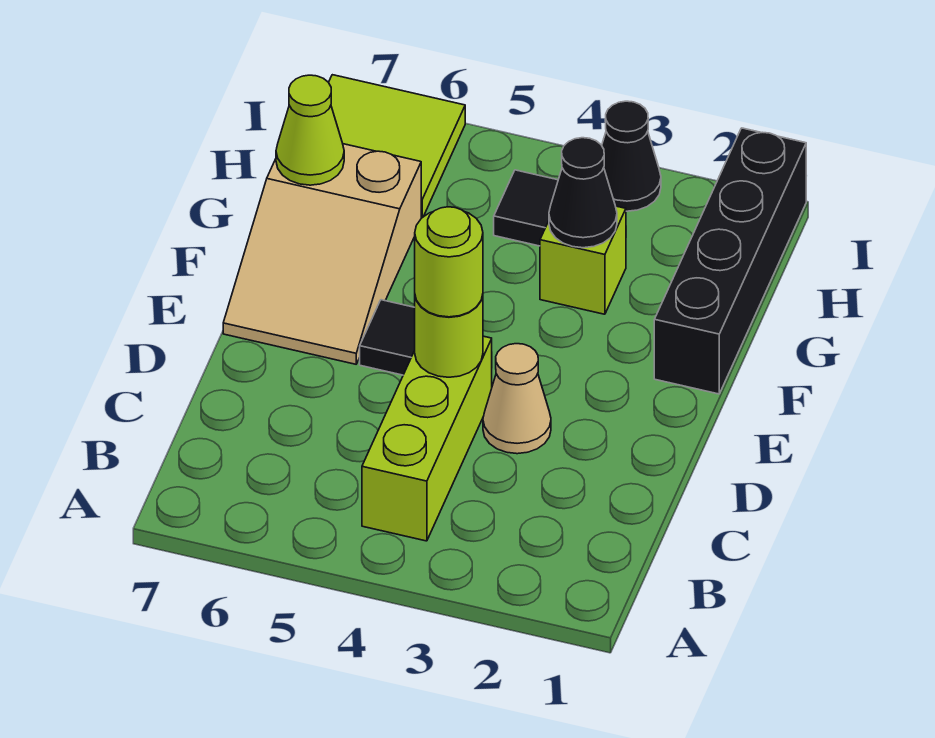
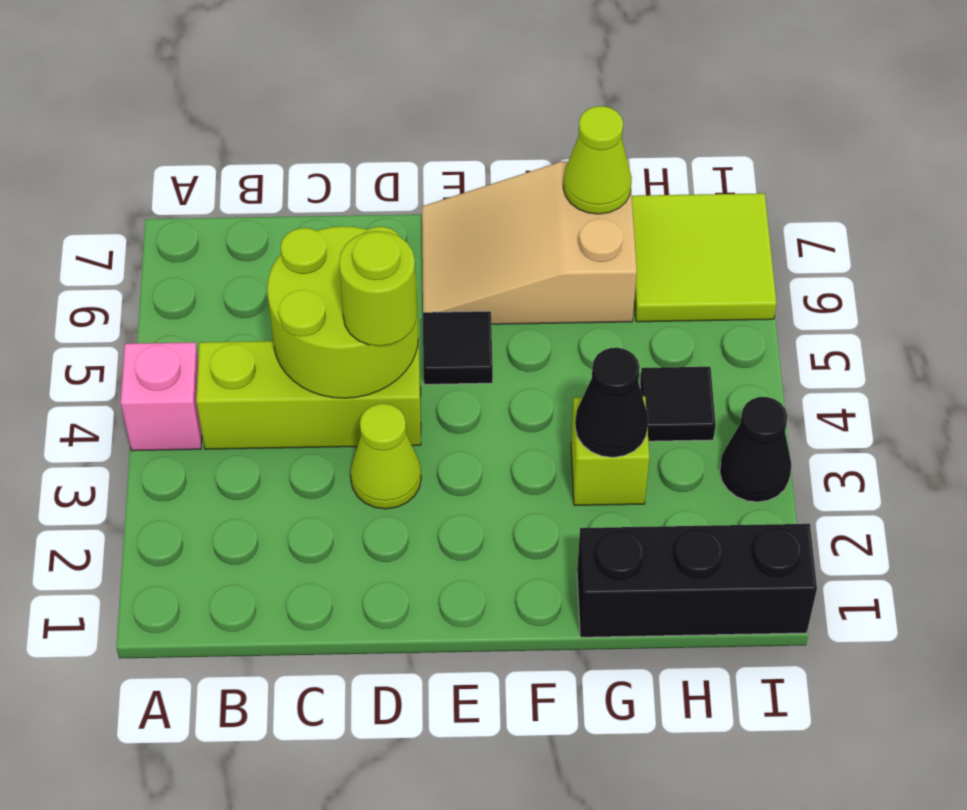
none -> pink brick A4 level 1
tan cone D3 level 1 -> lime cone D3 level 1
lime round brick D4 level 2 -> lime round brick C4:D5 level 2
black brick F1:I1 level 1 -> black brick G1:I1 level 1

